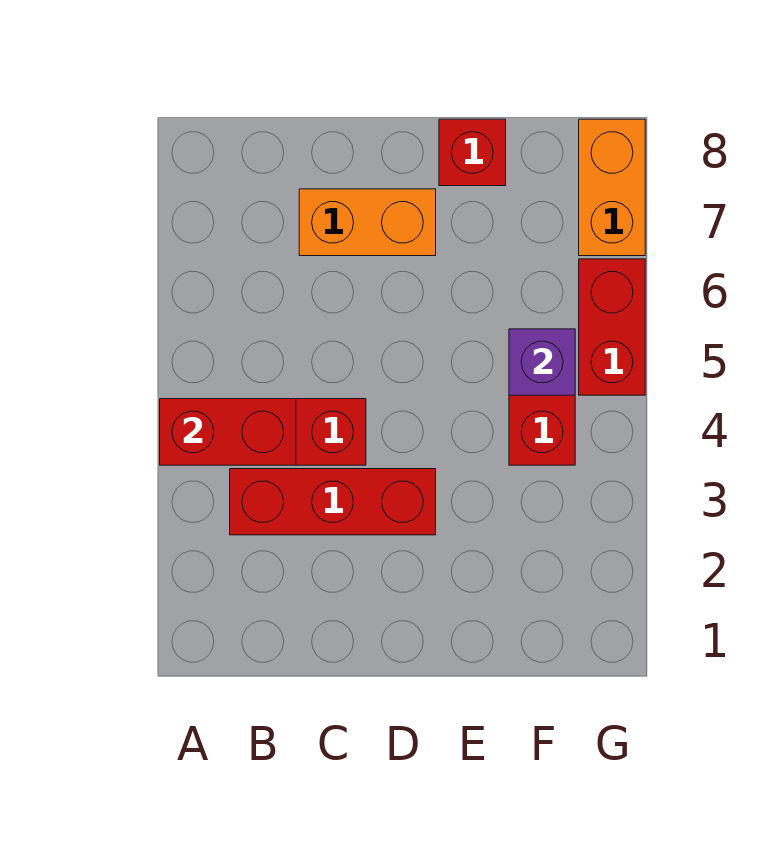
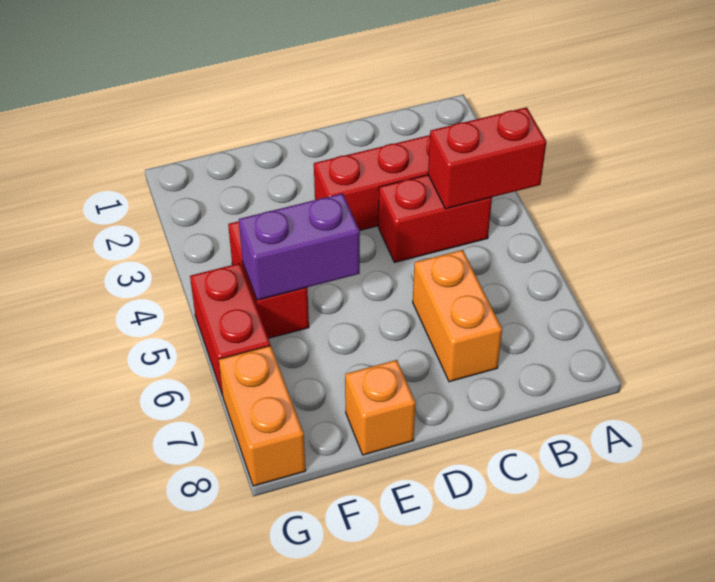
orange brick C7:D7 level 1 -> orange brick C6:C7 level 1
red brick E8 level 1 -> orange brick E8 level 1
purple brick F5 level 2 -> purple brick E5:F5 level 2

